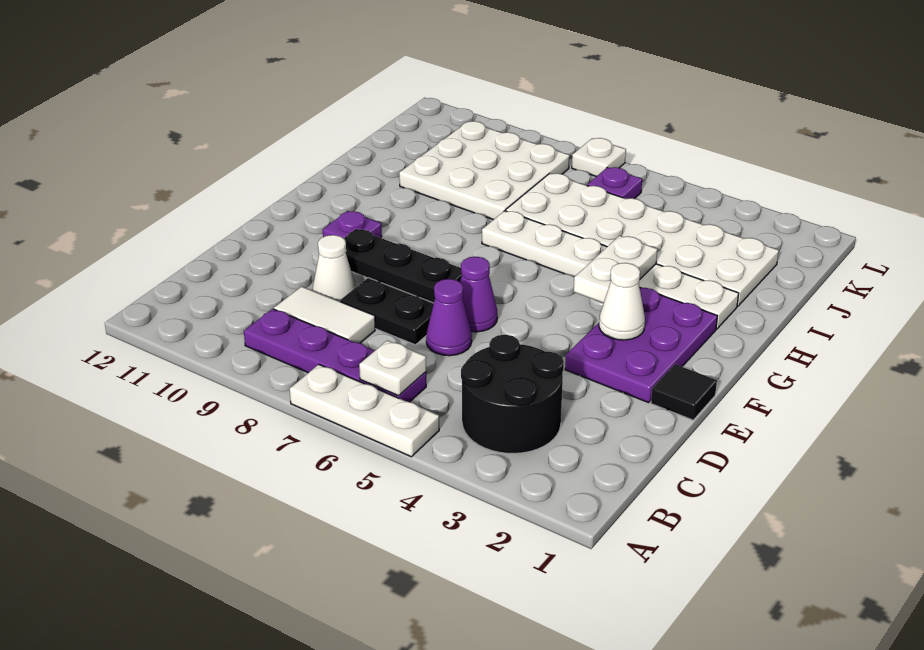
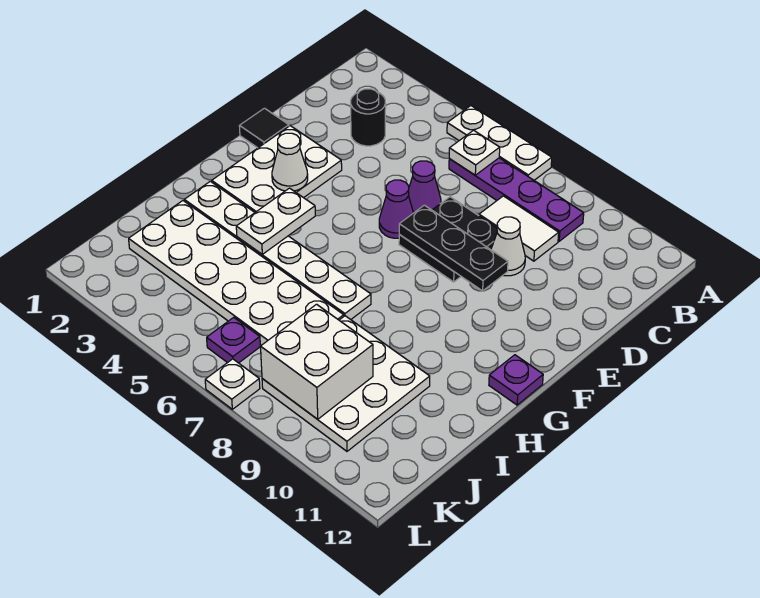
black round brick B3:C4 level 1 -> black round brick C3 level 1
purple plate E2:G3 level 1 -> white plate E2:G3 level 1
purple plate F10 level 1 -> purple plate G12 level 1
none -> white brick J8:K9 level 2

